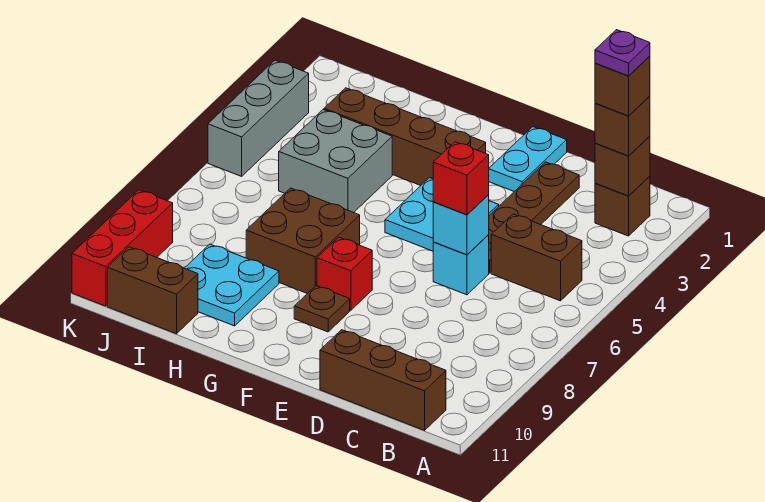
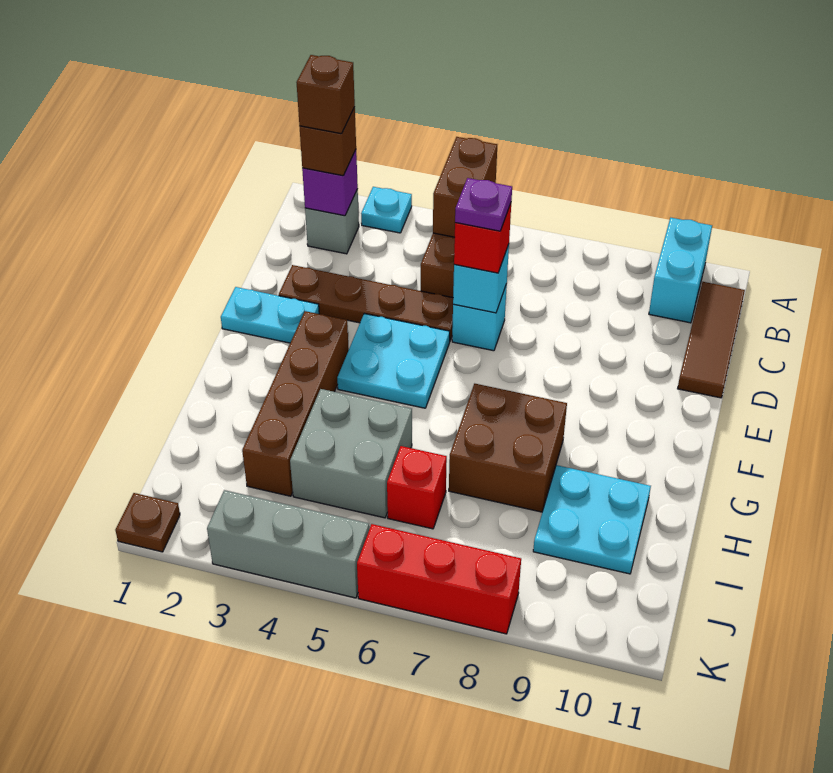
none -> cyan plate A3 level 1
none -> cyan brick A10:B10 level 1
brown brick B2 level 1 -> grey brick B2 level 1
brown brick B2 level 2 -> purple brick B2 level 2
purple plate B2 level 5 -> purple plate D6 level 4
brown brick B11:D11 level 1 -> brown tile B11:D11 level 1
red brick F8 level 1 -> red brick I6 level 1
brown plate F9 level 1 -> brown plate K1 level 1
brown brick I11:J11 level 1 -> brown brick A5:B5 level 2
red brick K9:K11 level 1 -> red brick K6:K8 level 1

